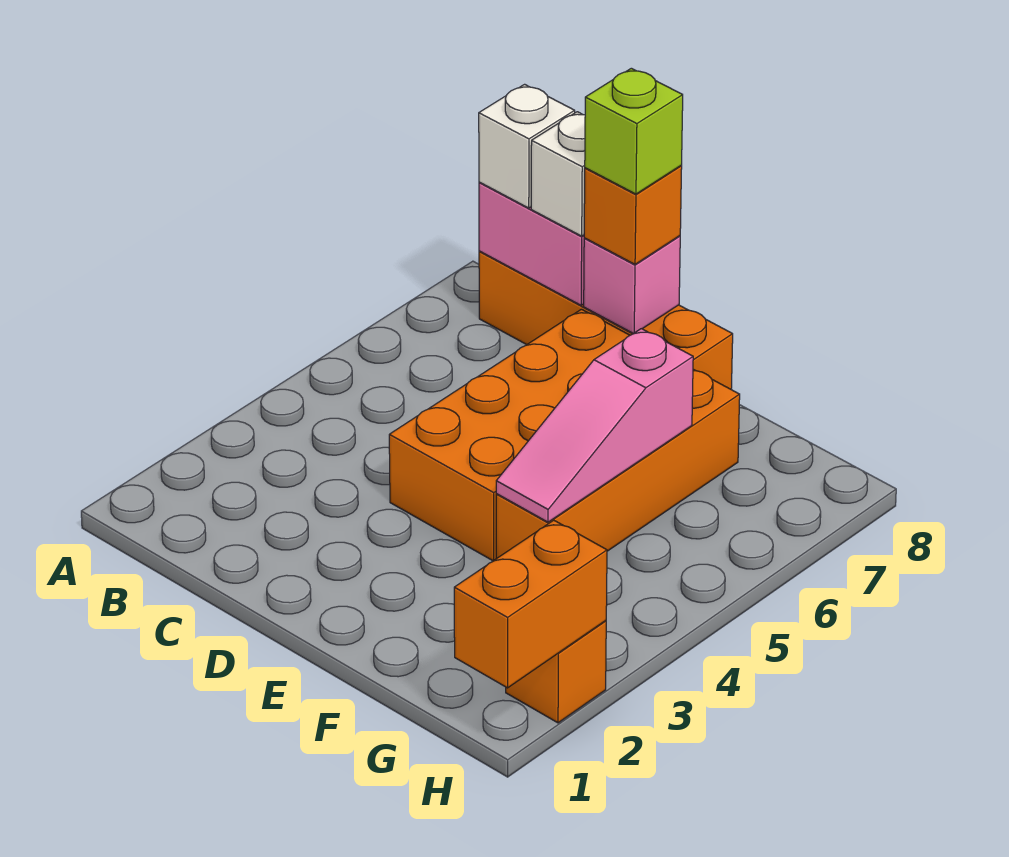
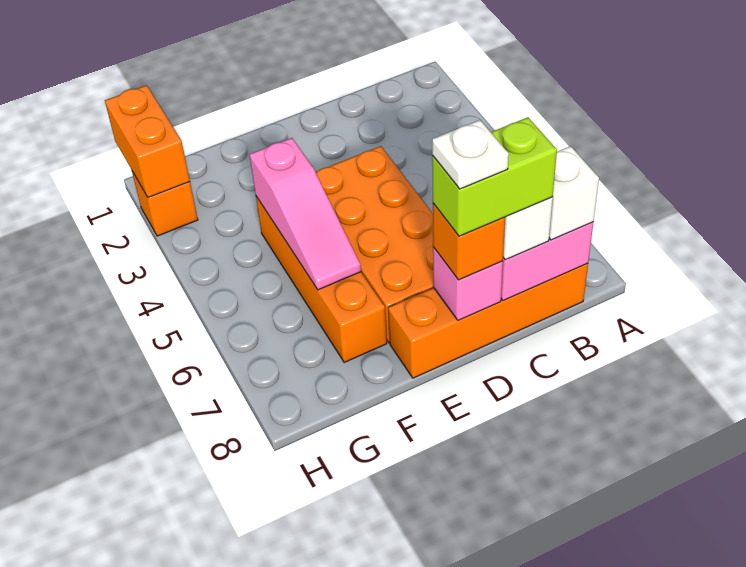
lime brick D8 level 4 -> lime brick C8:D8 level 4
none -> white plate D8 level 5
pink slope F4:F6 level 2 top 6 -> pink slope F4:F6 level 2 top 4

